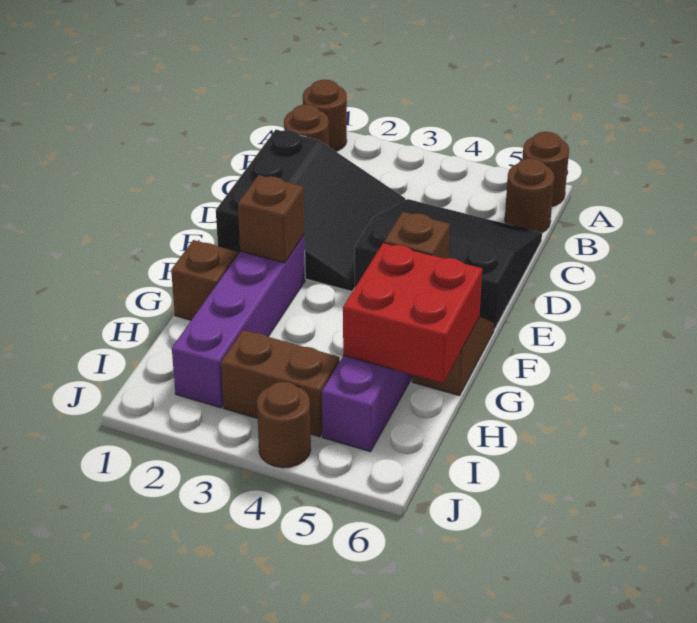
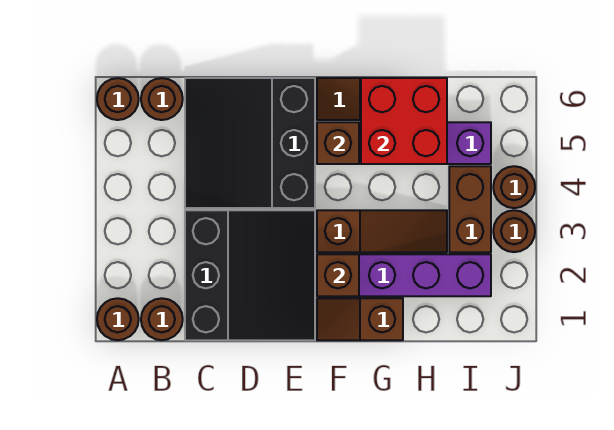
black slope C1:E3 level 1 top 1 -> black slope C1:E3 level 1 top C
none -> brown slope F3:H3 level 1 top F
none -> brown round brick J3 level 1

